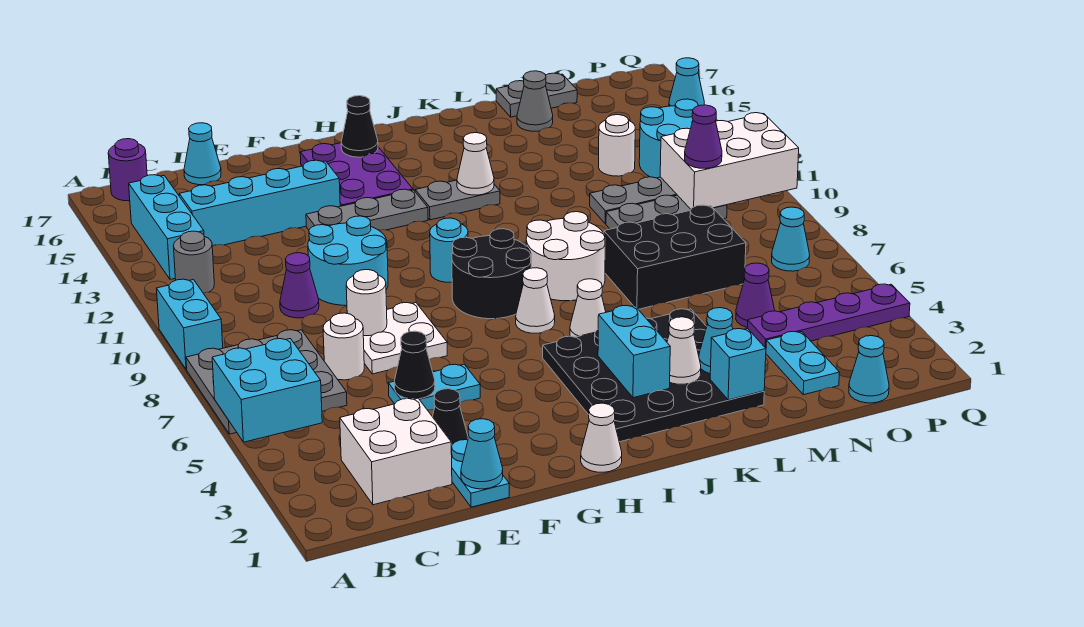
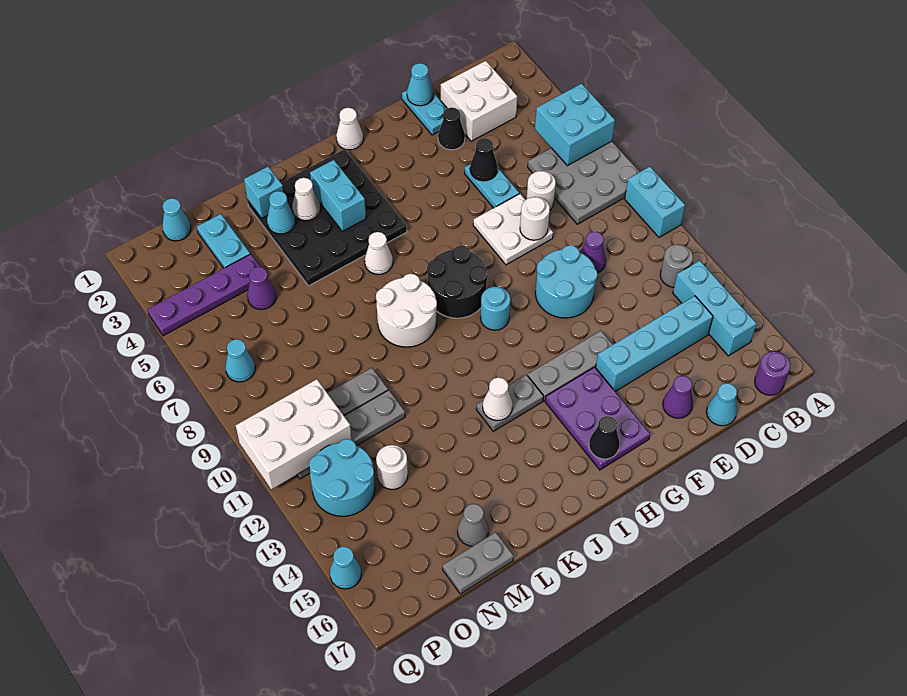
cyan plate E5:F5 level 1 -> cyan plate E5:E6 level 1
white cone I7 level 1 -> none
black brick L7:N8 level 1 -> none
purple cone O10 level 3 -> purple cone E16 level 1

